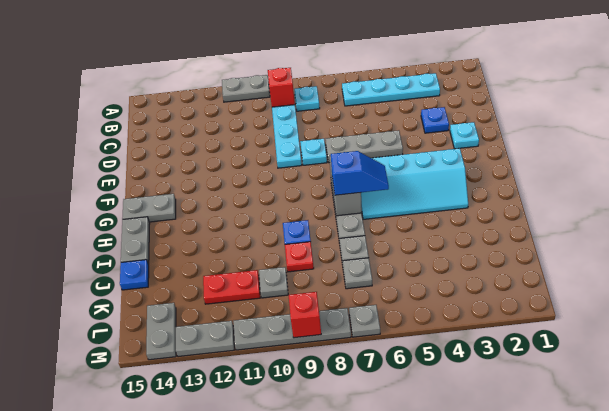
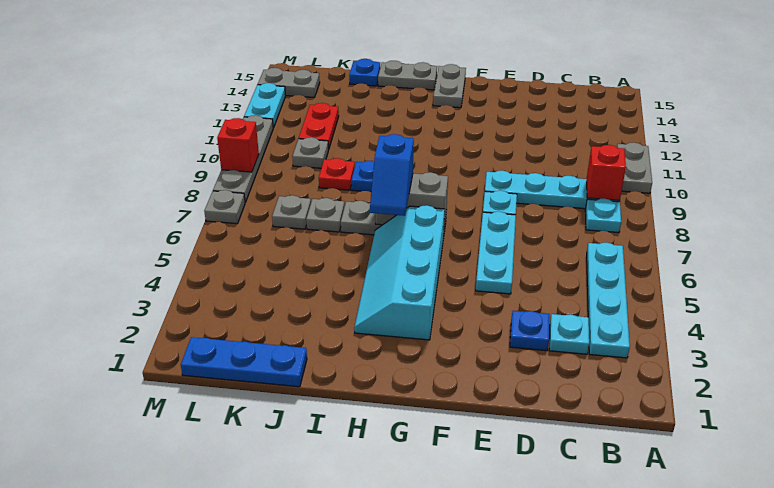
cyan plate E2 level 1 -> cyan plate C3 level 1
grey plate E5:E7 level 1 -> cyan plate E5:E7 level 1
none -> blue plate J1:L1 level 1
grey plate M12:M13 level 1 -> cyan plate M12:M13 level 1

